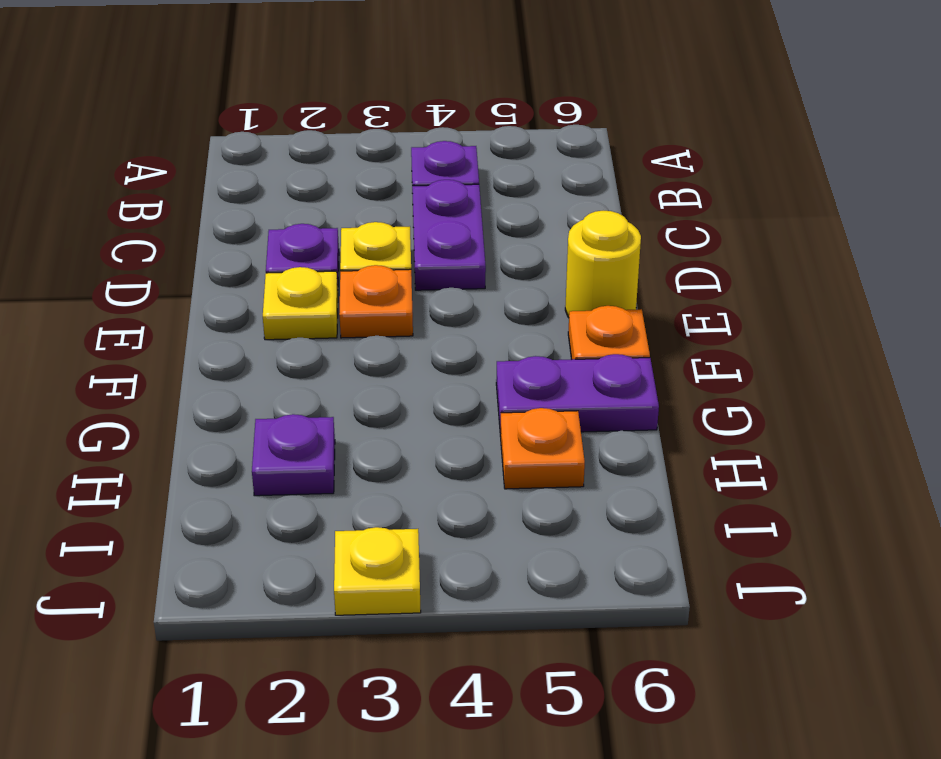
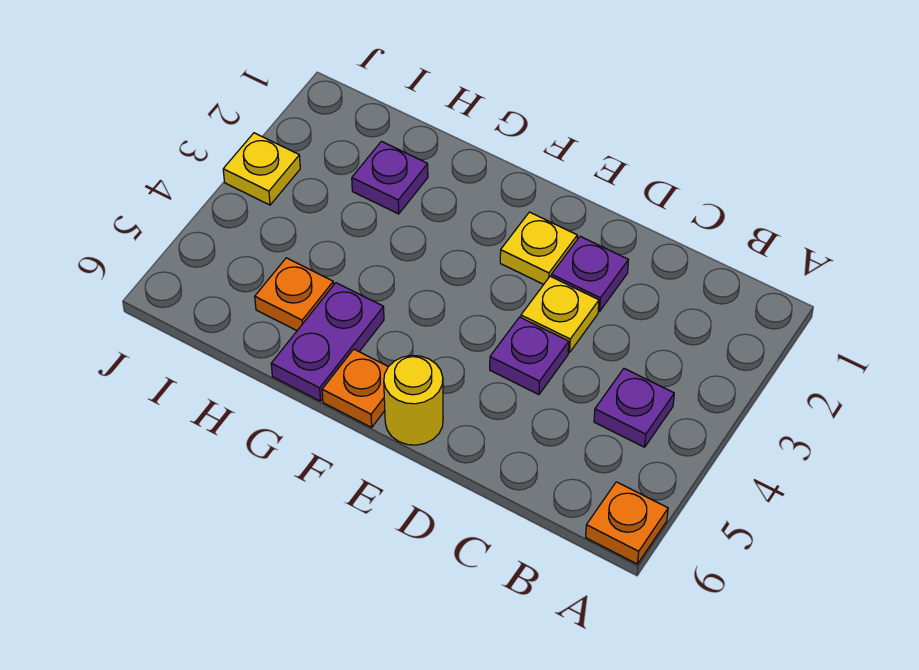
purple plate C4:D4 level 1 -> purple plate D4 level 1
orange plate E3 level 1 -> orange plate A6 level 1

